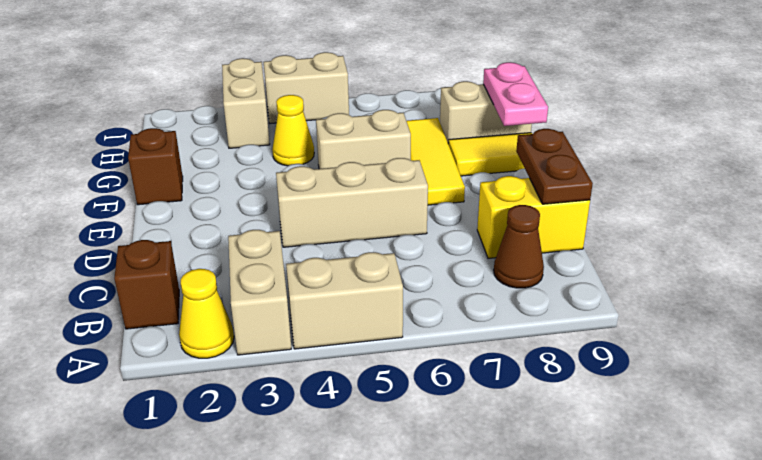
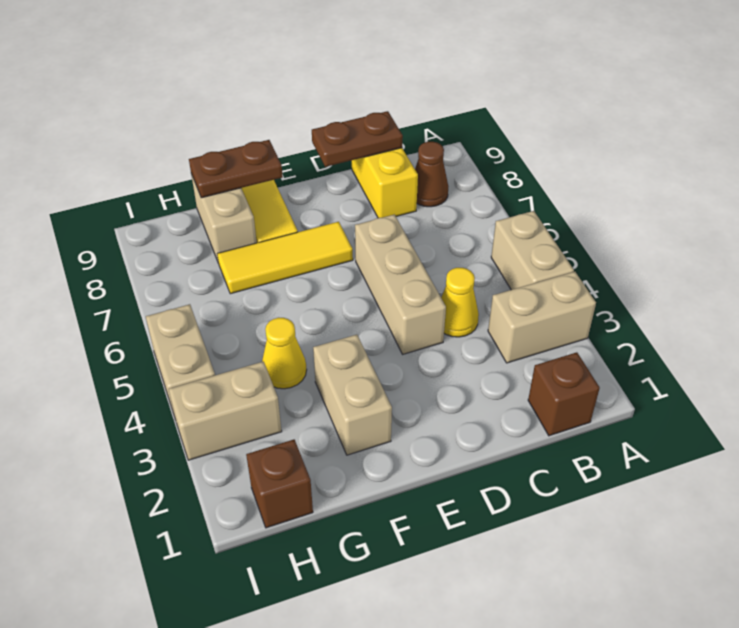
yellow cone A2 level 1 -> yellow cone C4 level 1
brown brick F1 level 1 -> brown brick H1 level 1
tan brick F5:F6 level 1 -> tan brick F2:F3 level 1
pink plate F9:G9 level 2 -> brown plate F9:G9 level 2

